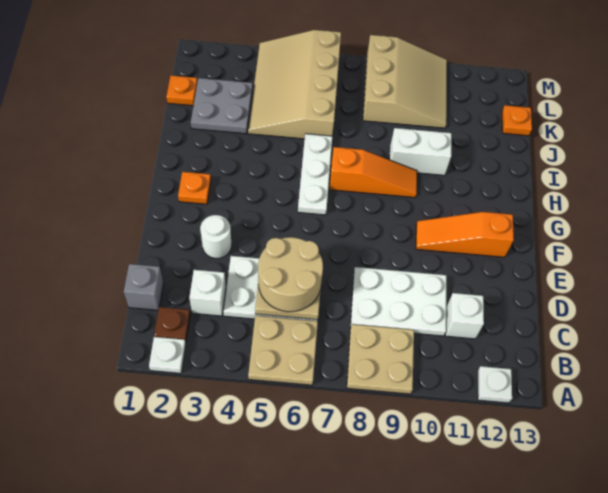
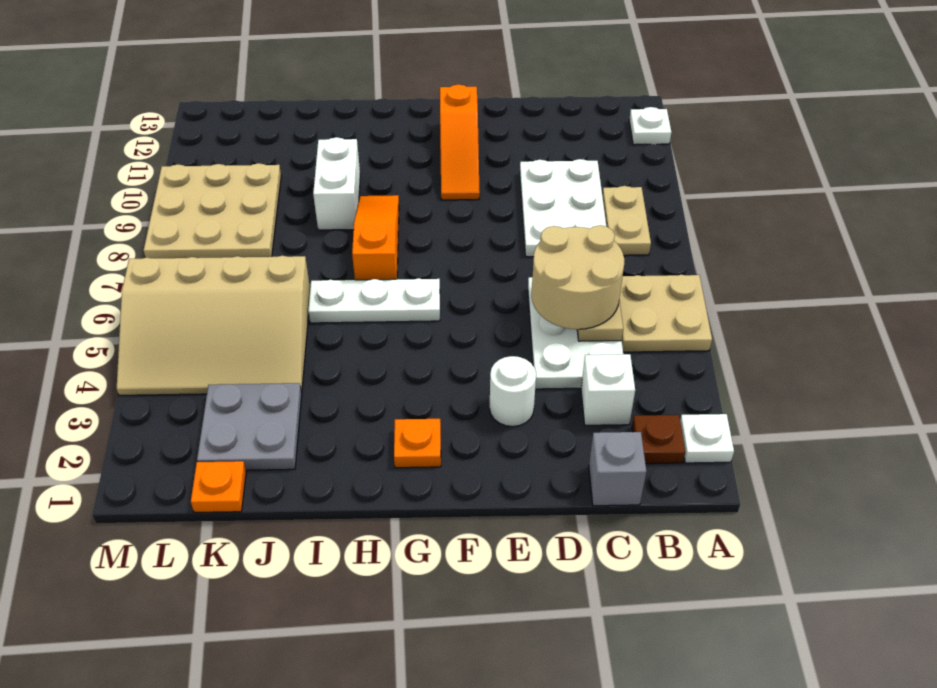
tan plate A8:B9 level 1 -> tan plate B8:B9 level 1
white brick C11 level 1 -> none
tan slope K8:M10 level 1 top 8 -> tan plate K8:M10 level 1
orange plate K13 level 1 -> none

